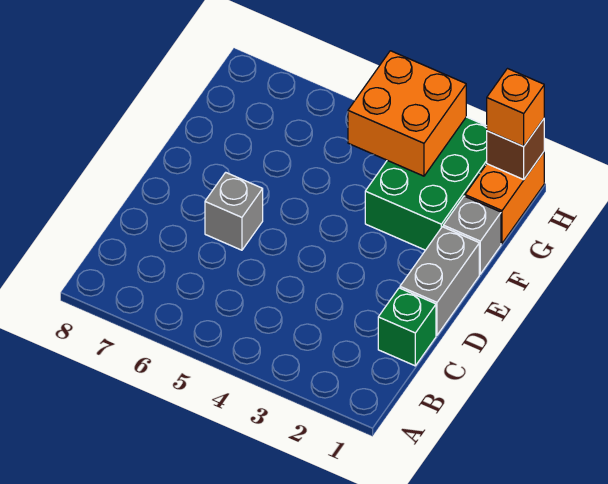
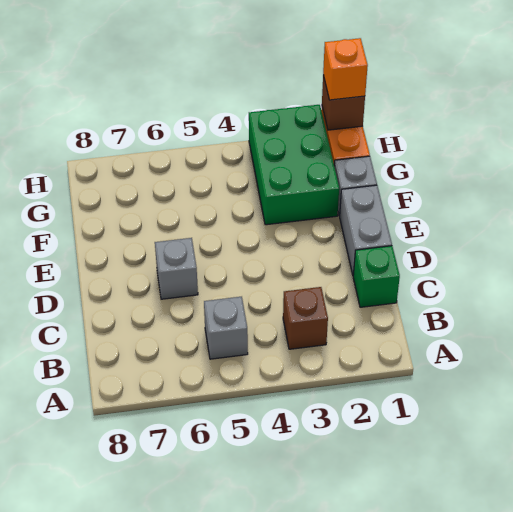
none -> brown brick B3 level 1
none -> grey brick B5 level 1
orange brick G3:H4 level 2 -> none

